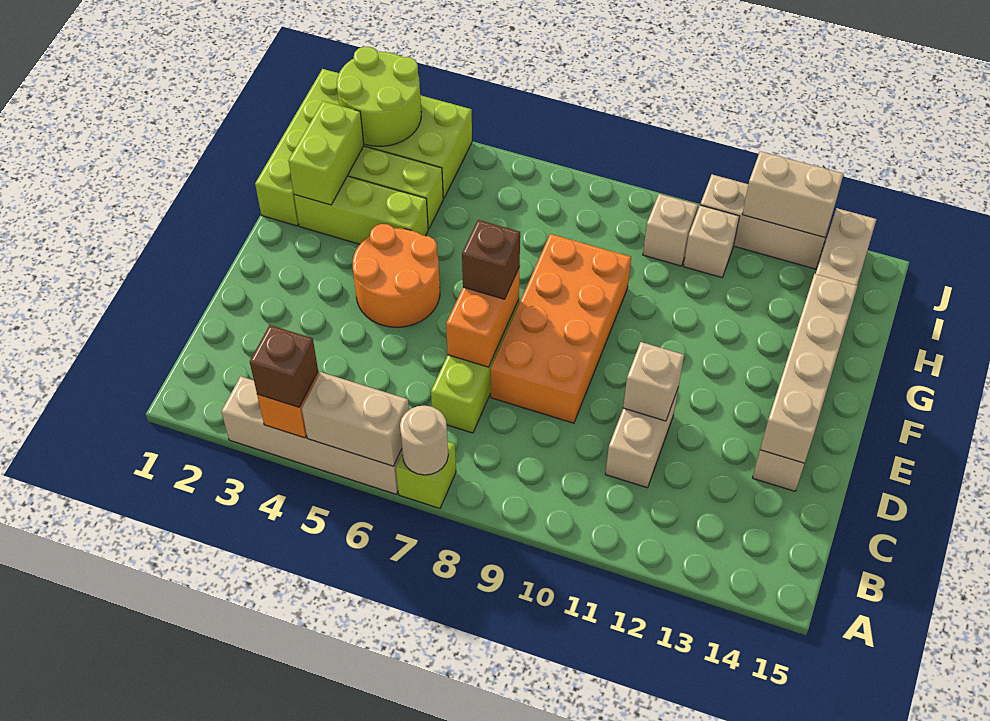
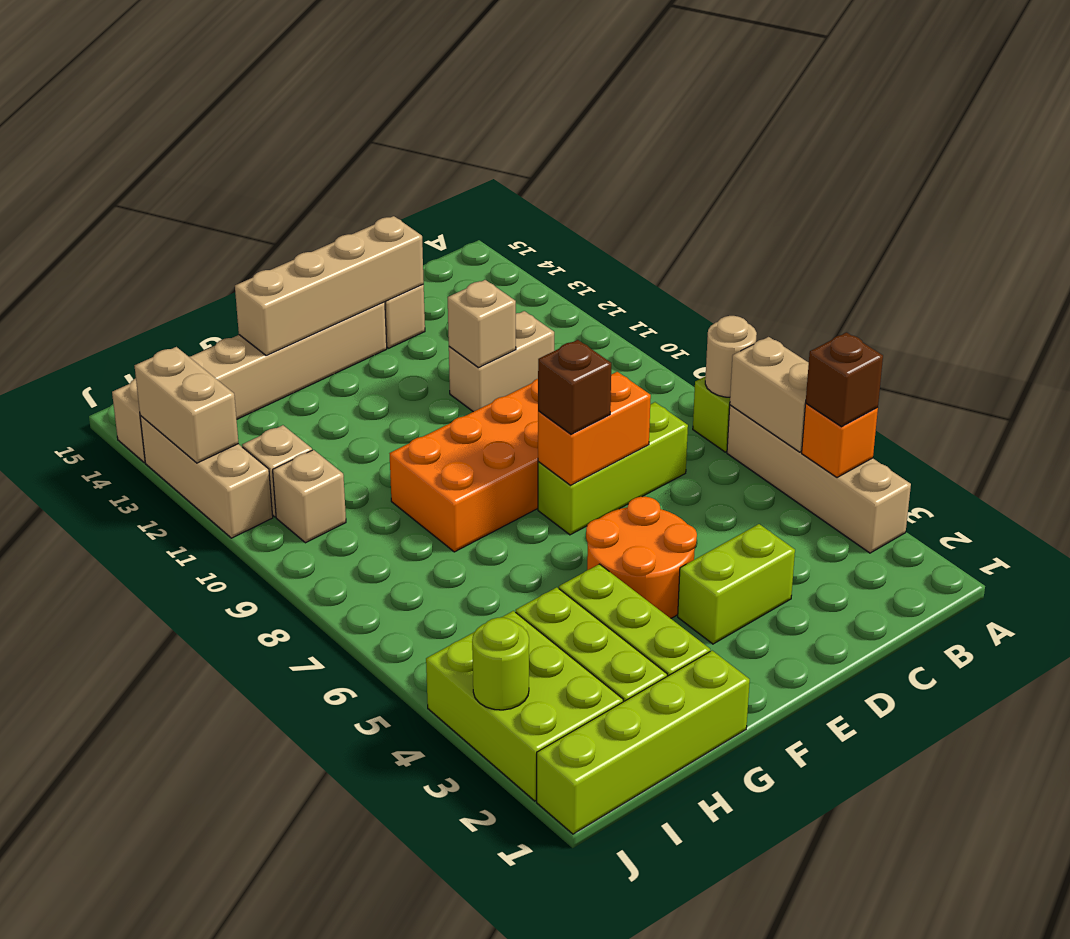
lime brick G2:H2 level 2 -> lime brick D3:E3 level 1
lime round brick I2:J3 level 2 -> lime round brick J3 level 2

